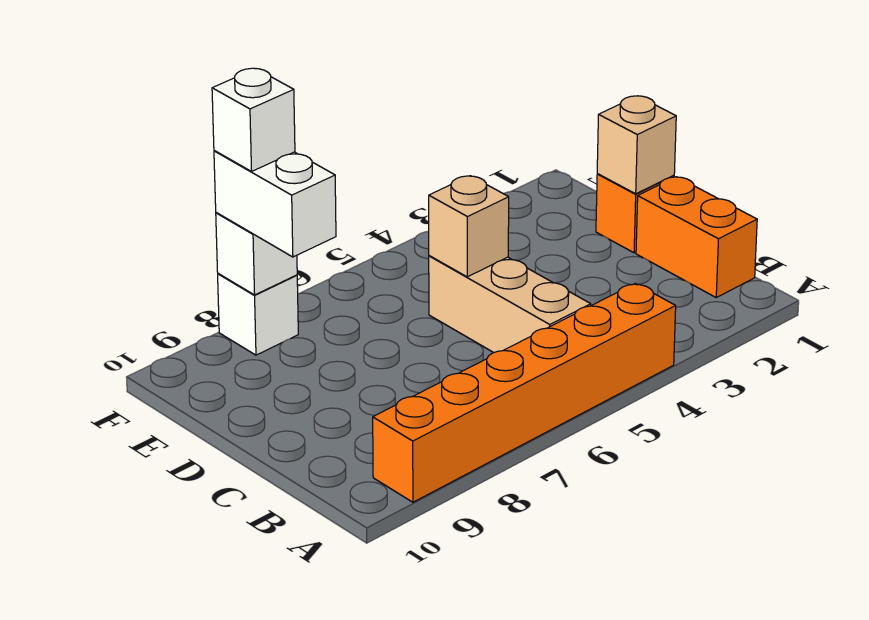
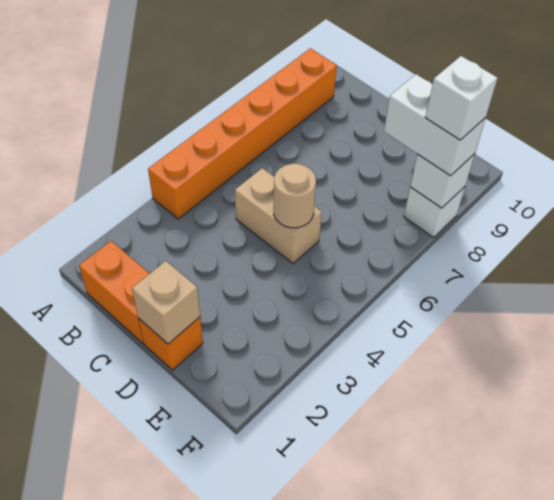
tan brick B5:D5 level 1 -> tan brick C5:D5 level 1
tan brick D5 level 2 -> tan round brick D5 level 2

